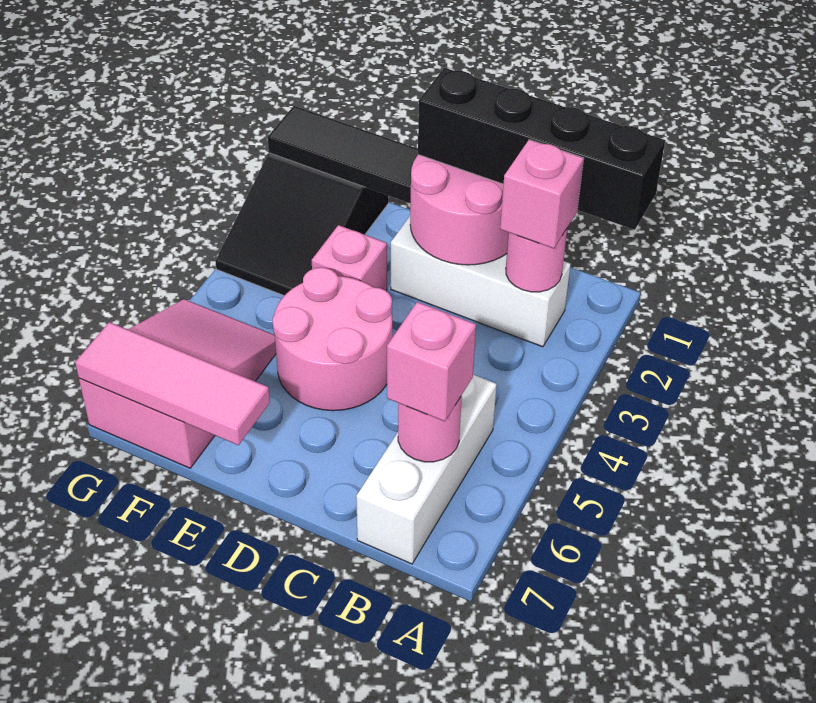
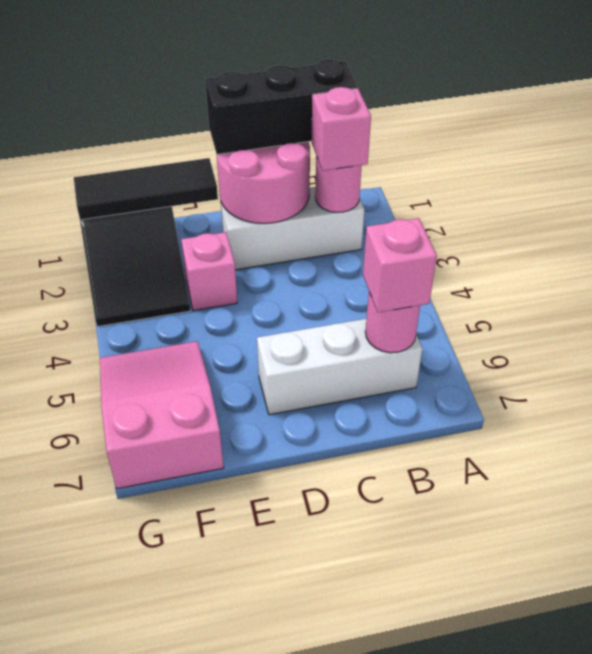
black brick A1:D1 level 3 -> black brick B1:D1 level 3
white brick B5:B7 level 1 -> white brick B6:D6 level 1
pink round brick D4:E5 level 1 -> none
pink tile E7:G7 level 2 -> none

